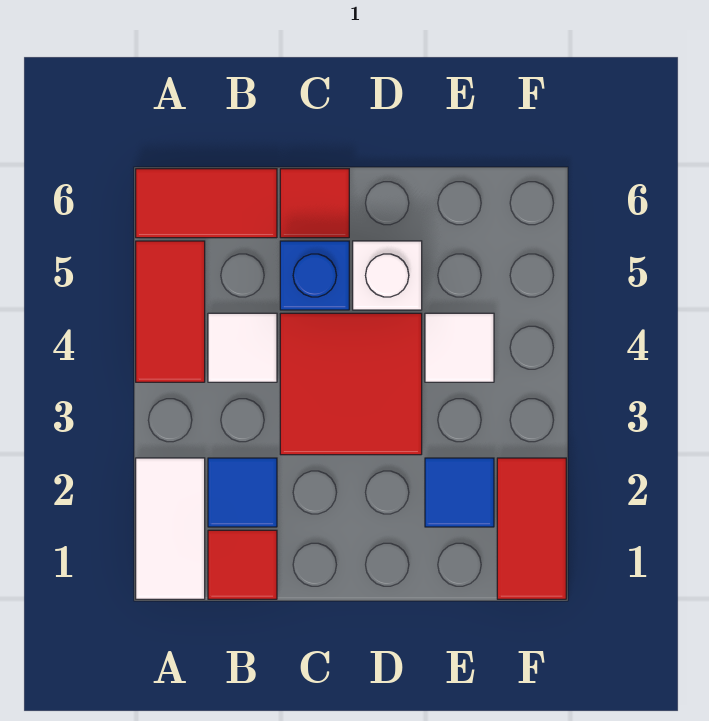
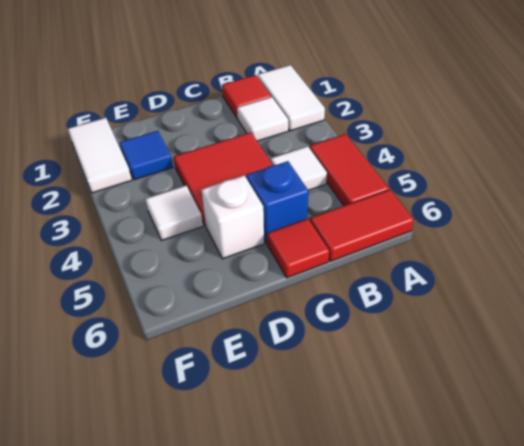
blue tile B2 level 1 -> white tile B2 level 1
red tile F1:F2 level 1 -> white tile F1:F2 level 1

